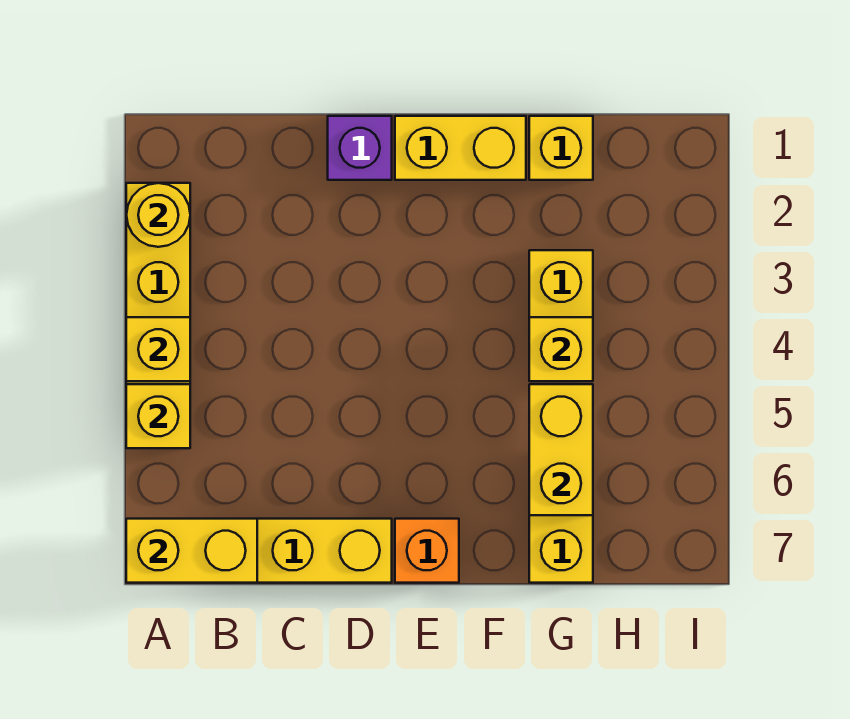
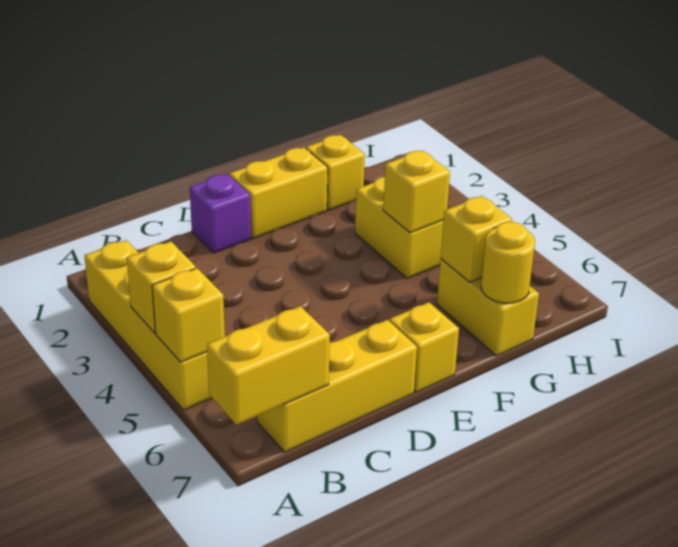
yellow round brick A2 level 2 -> yellow round brick G7 level 2
orange brick E7 level 1 -> yellow brick E7 level 1
yellow brick G5:G6 level 2 -> yellow brick G6 level 2

